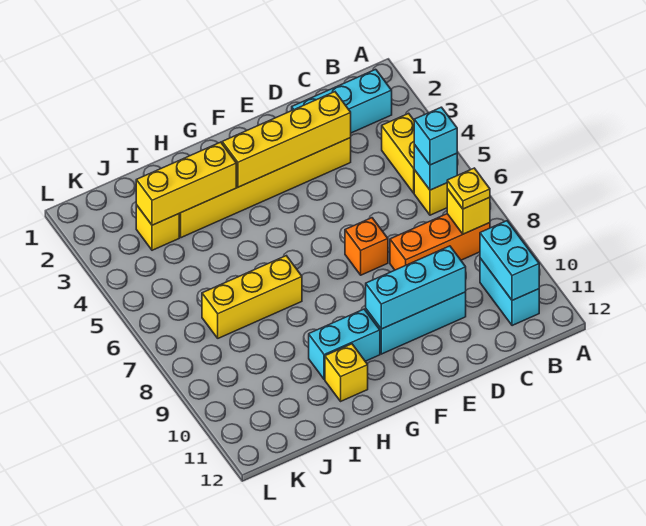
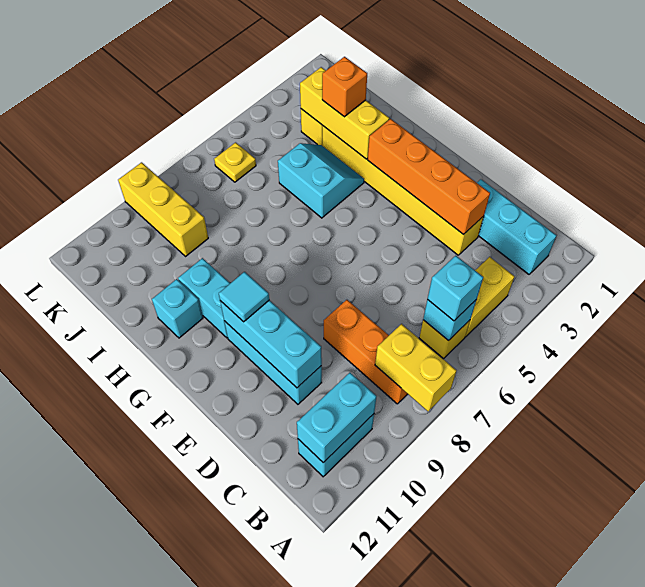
yellow brick B8 level 2 -> yellow brick A8:B8 level 2
yellow plate B8 level 3 -> yellow plate K6 level 1
yellow brick D3:G3 level 2 -> orange brick D3:G3 level 2
orange brick E7 level 1 -> orange brick I3 level 3
none -> cyan tile F10 level 3
none -> cyan slope H4:I5 level 1 top 5
yellow brick H7:J7 level 1 -> yellow brick J9:L9 level 1
yellow brick H11 level 1 -> cyan brick H11 level 1

